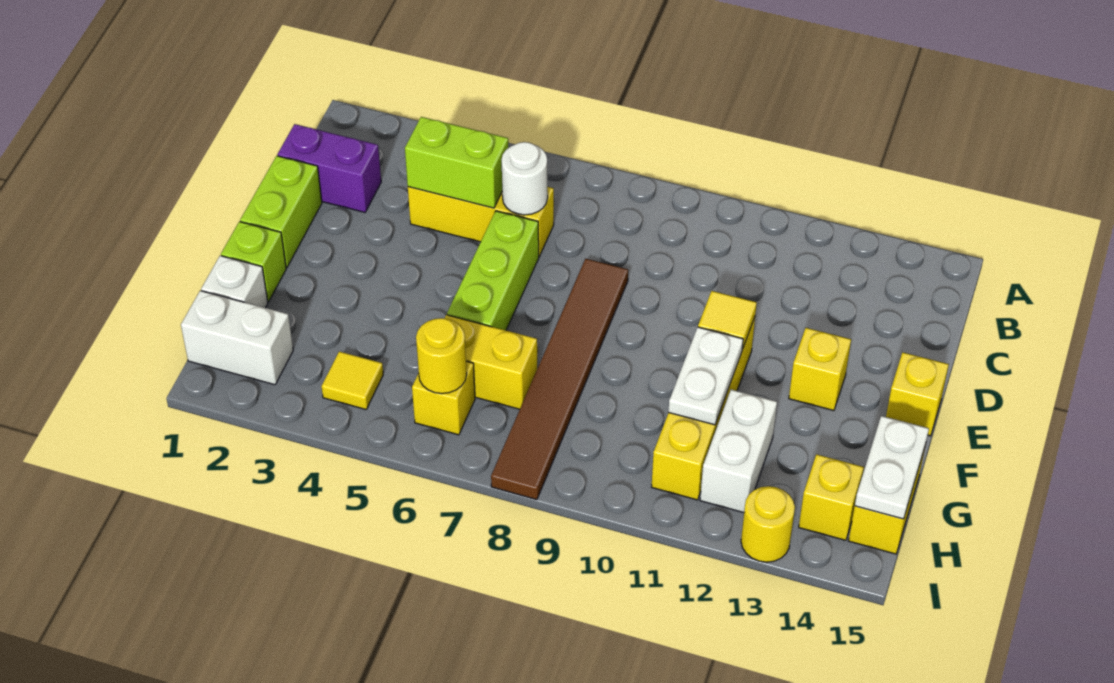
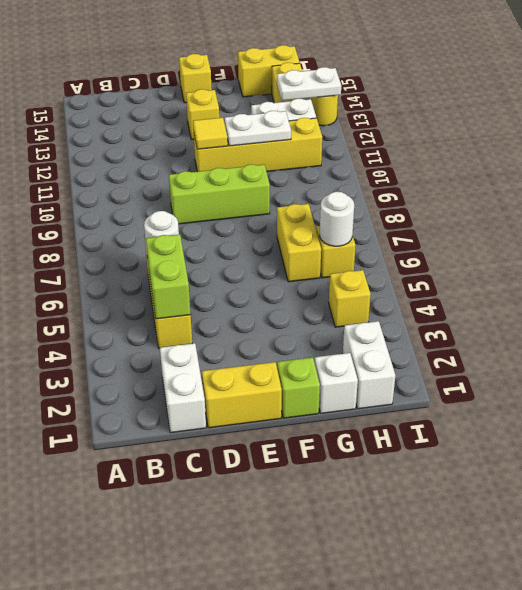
purple brick C1:C2 level 1 -> white brick C1:C2 level 1
lime brick D1:E1 level 1 -> yellow brick D1:E1 level 1
lime brick D6:F6 level 1 -> lime brick D9:F9 level 1
brown tile D8:I8 level 1 -> none
white plate G15:H15 level 2 -> white plate H13:I13 level 2
yellow tile H4 level 1 -> yellow brick H4 level 1
yellow round brick H6 level 2 -> white round brick H6 level 2

